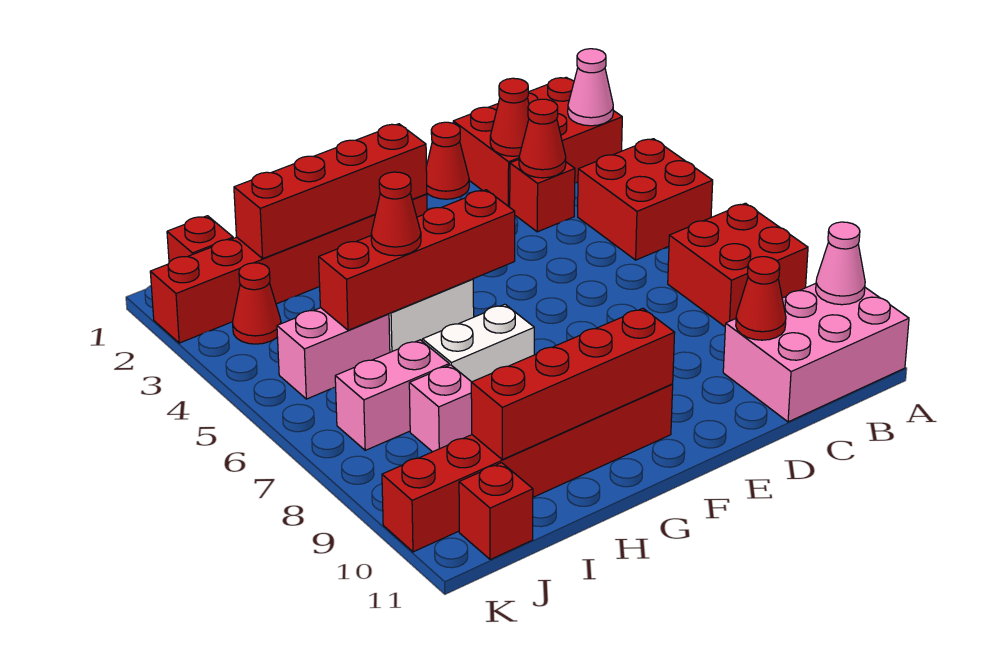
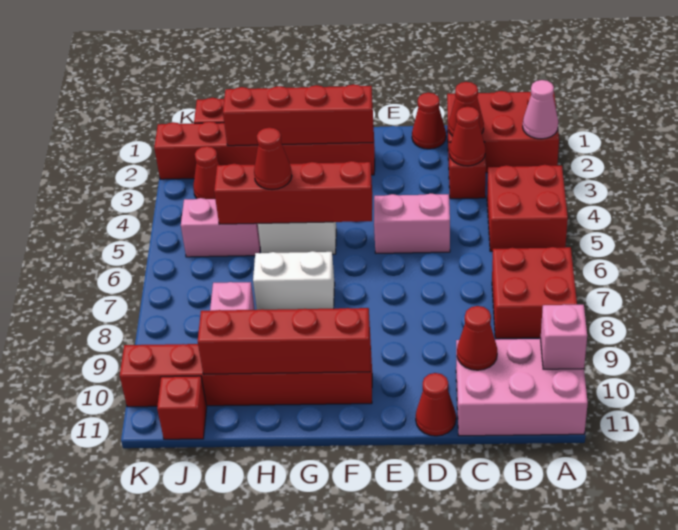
pink cone A10 level 2 -> pink brick A10 level 2
none -> red cone D11 level 1
pink brick I7:J7 level 1 -> pink brick D5:E5 level 1

